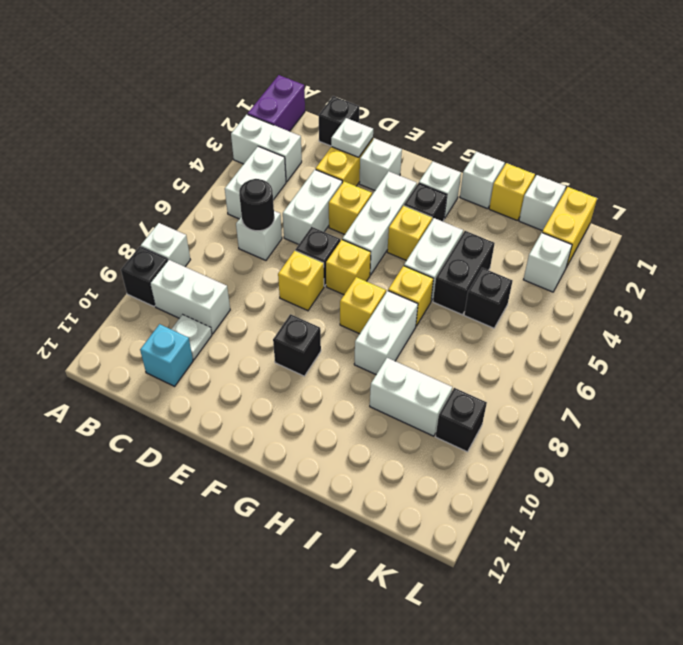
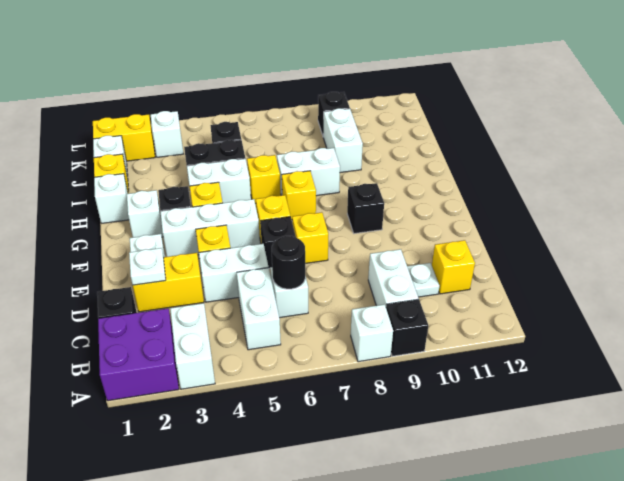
purple brick A1:A2 level 1 -> purple brick A1:B2 level 1
white brick B4:B5 level 1 -> white brick B5:C5 level 1
cyan brick C11 level 1 -> yellow brick C11 level 1

